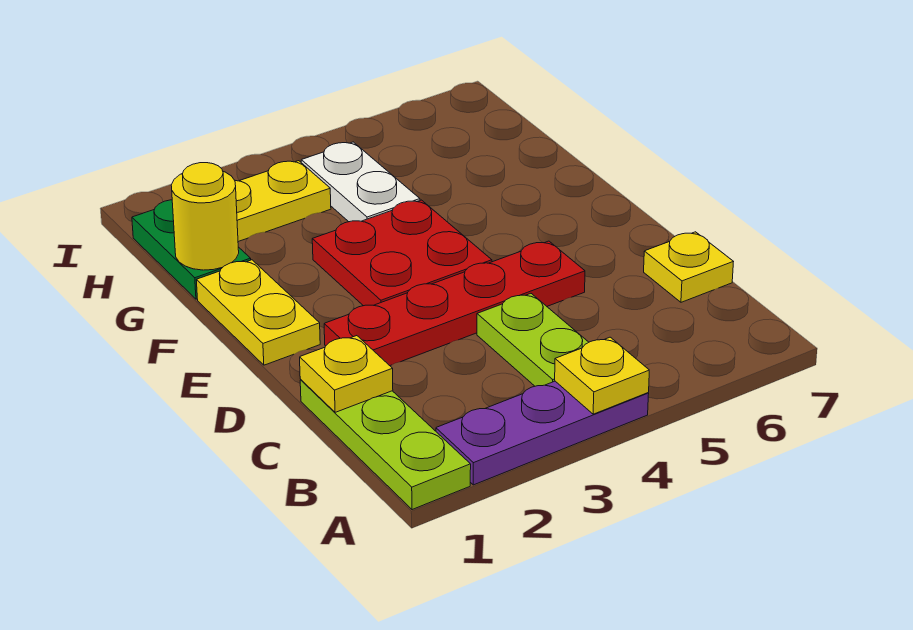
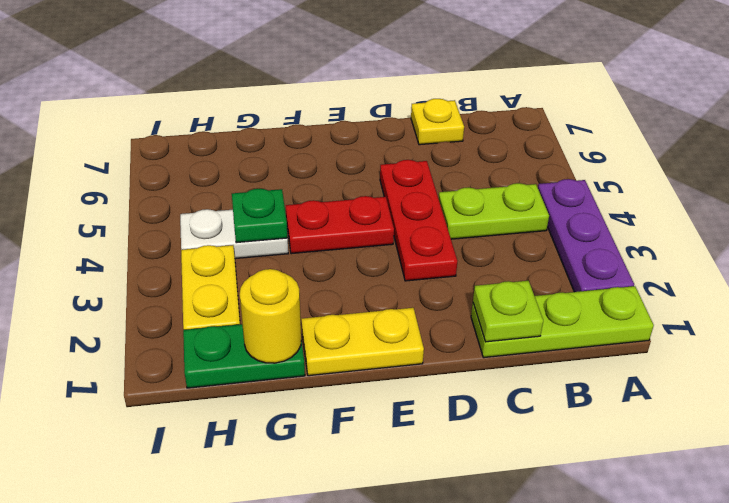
yellow plate A4 level 2 -> none
yellow plate C1 level 2 -> lime plate C1 level 2
red plate D2:D5 level 1 -> red plate D3:D5 level 1
red plate E3:F4 level 1 -> red plate E4:F4 level 1
none -> green plate G4 level 2

